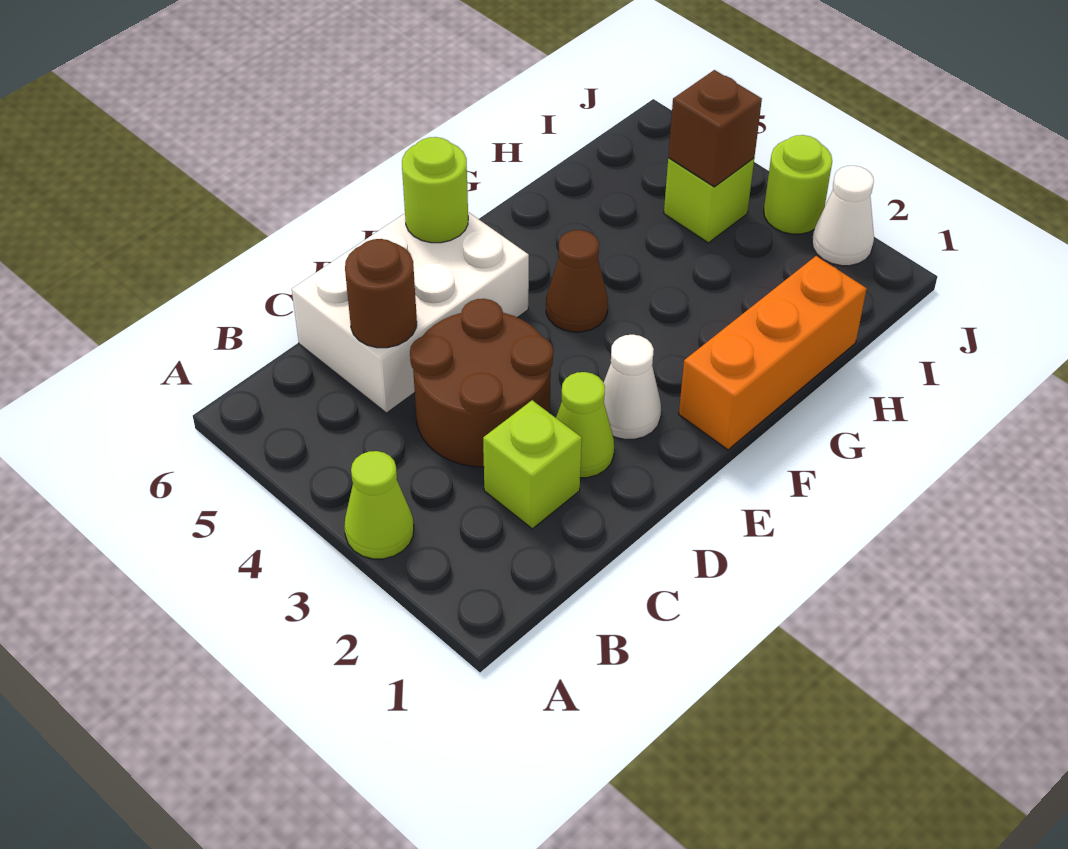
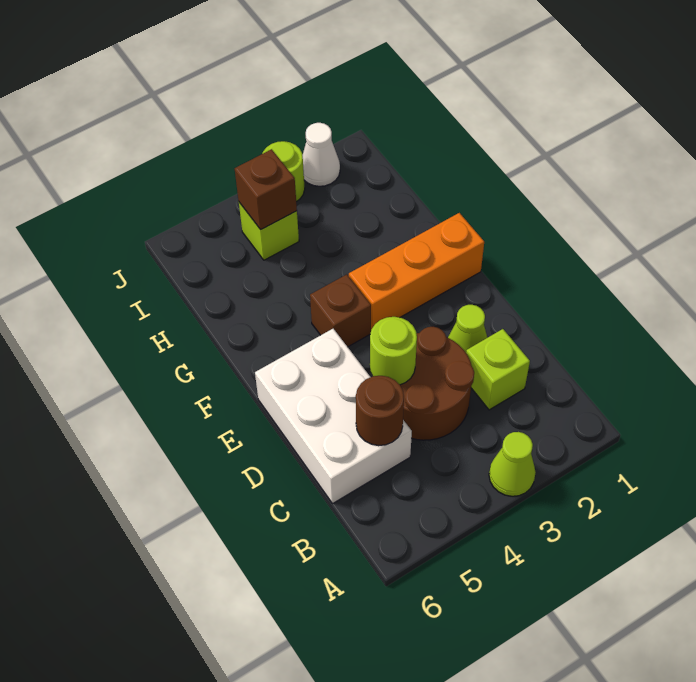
white cone E2 level 1 -> none
lime round brick E6 level 2 -> lime round brick D4 level 2
orange brick F1:H1 level 1 -> orange brick F1:F3 level 1
brown cone F4 level 1 -> brown brick F4 level 1

